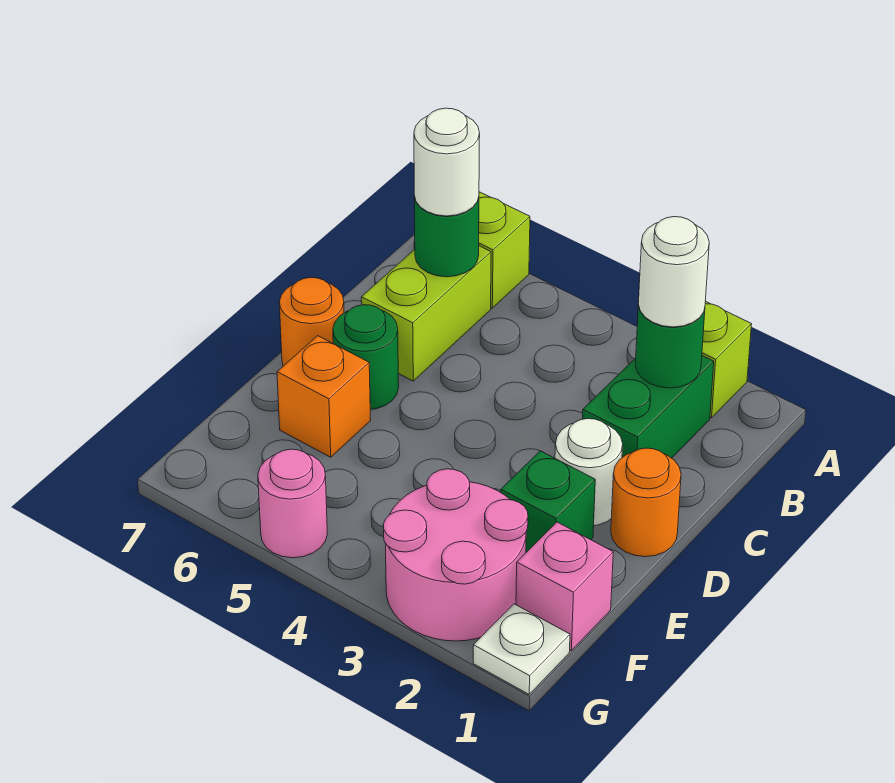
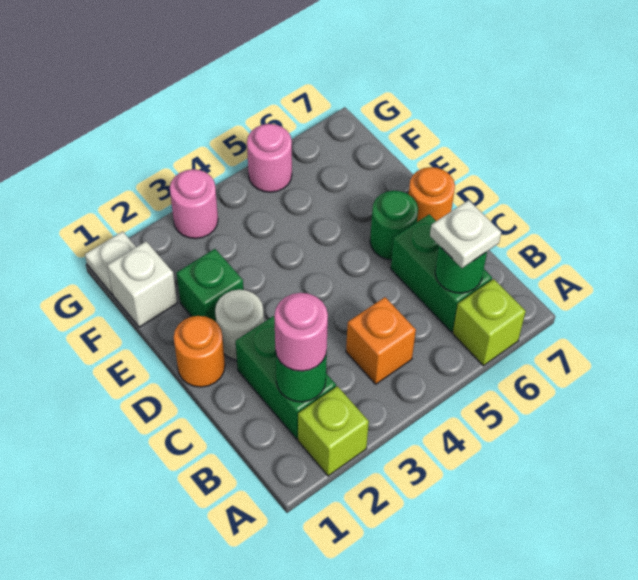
white round brick B2 level 3 -> pink round brick B2 level 3
lime brick B6:C6 level 1 -> green brick B6:C6 level 1
white round brick B6 level 3 -> white plate B6 level 3
orange brick E6 level 1 -> orange brick B4 level 1
pink brick F1 level 1 -> white brick F1 level 1
pink round brick F2:G3 level 1 -> pink round brick G3 level 1

